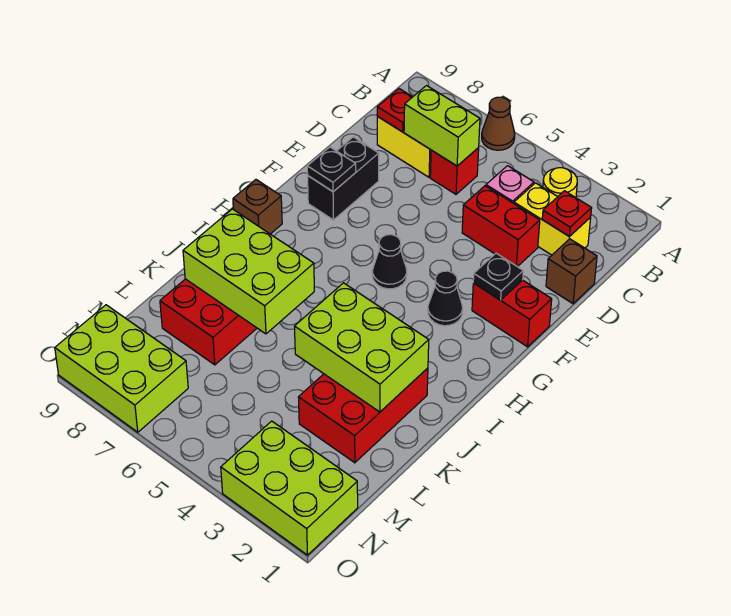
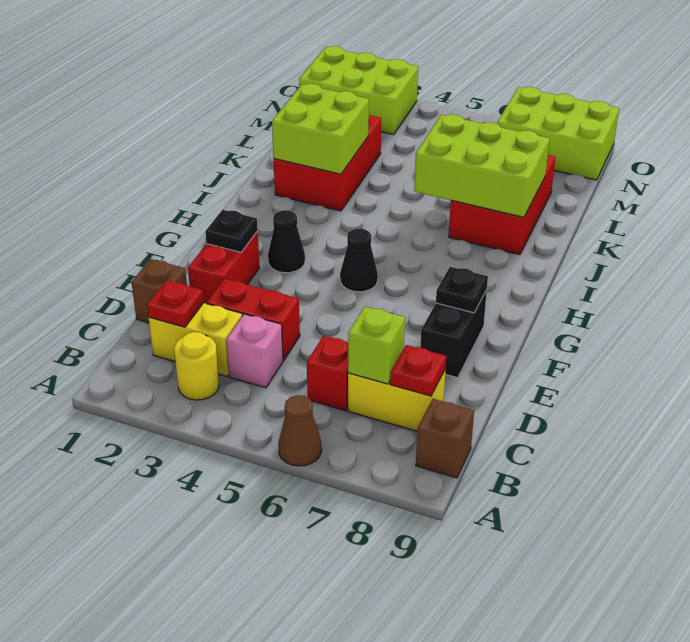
lime brick C6:C7 level 2 -> lime brick C7 level 2
red brick F1:F2 level 1 -> red brick E2:F2 level 1
brown brick H9 level 1 -> brown brick B9 level 1
lime brick J2:K4 level 2 -> lime brick J2:K3 level 2

